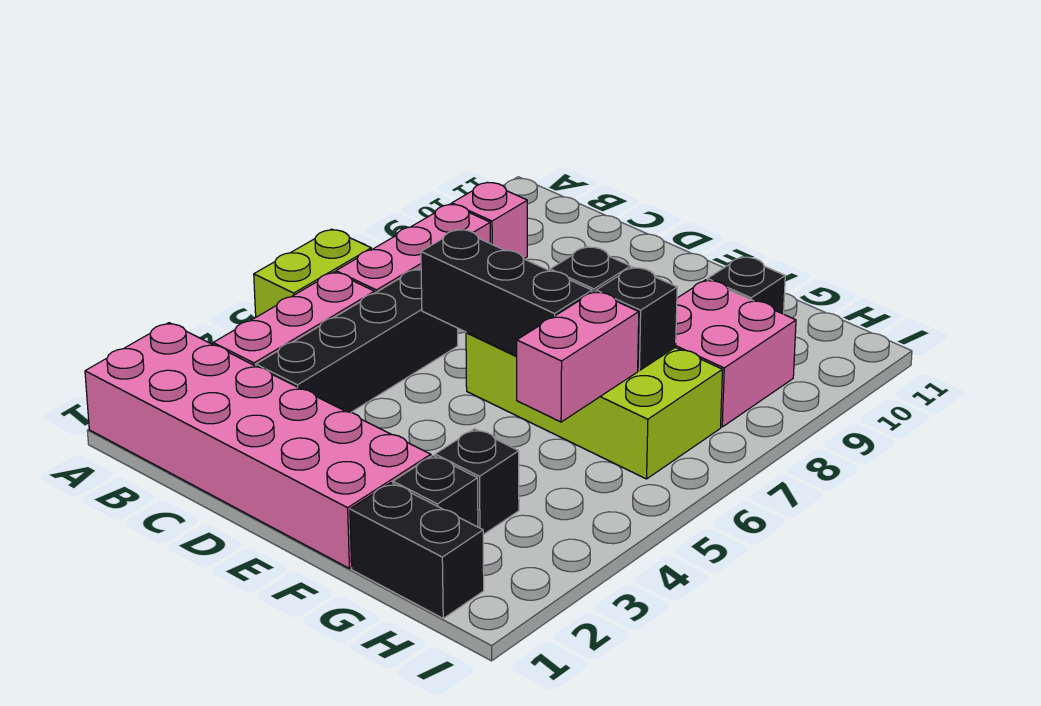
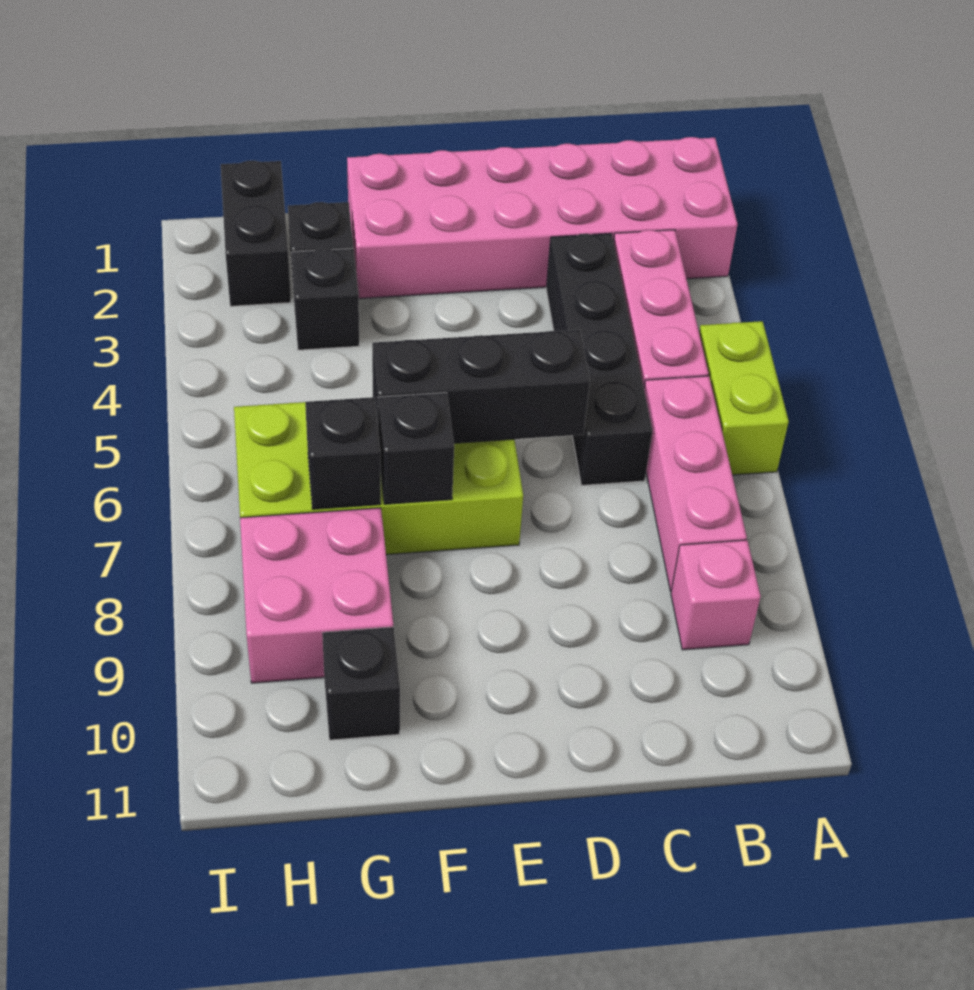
black brick G1:H1 level 1 -> black brick H1:H2 level 1
pink brick G5:G6 level 2 -> none

